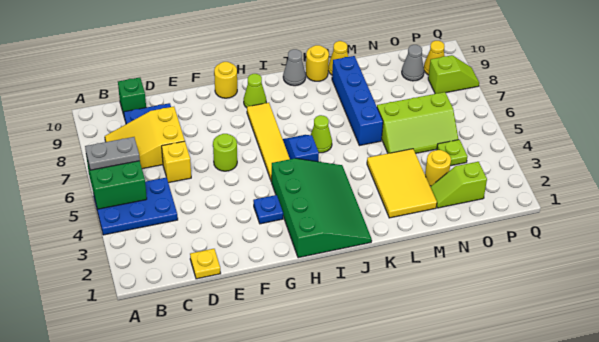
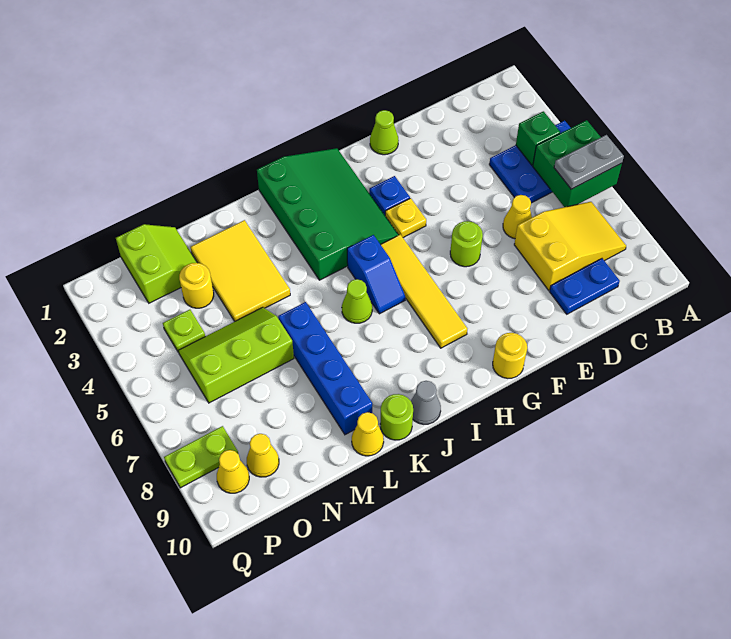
green brick C10 level 1 -> green brick B4 level 2
yellow plate D1 level 1 -> yellow plate G4 level 1
yellow brick D6 level 1 -> yellow cone D6 level 1
green slope H1:J4 level 1 top H -> green slope H1:J4 level 1 top J
lime cone H9 level 1 -> lime cone F1 level 1
yellow round brick K10 level 1 -> lime round brick K10 level 1
lime slope N2:O2 level 1 top O -> lime slope N1:O2 level 1 top O
grey cone O9 level 1 -> yellow cone O9 level 1
lime slope P8:Q8 level 1 top P -> lime plate P8:Q8 level 1

